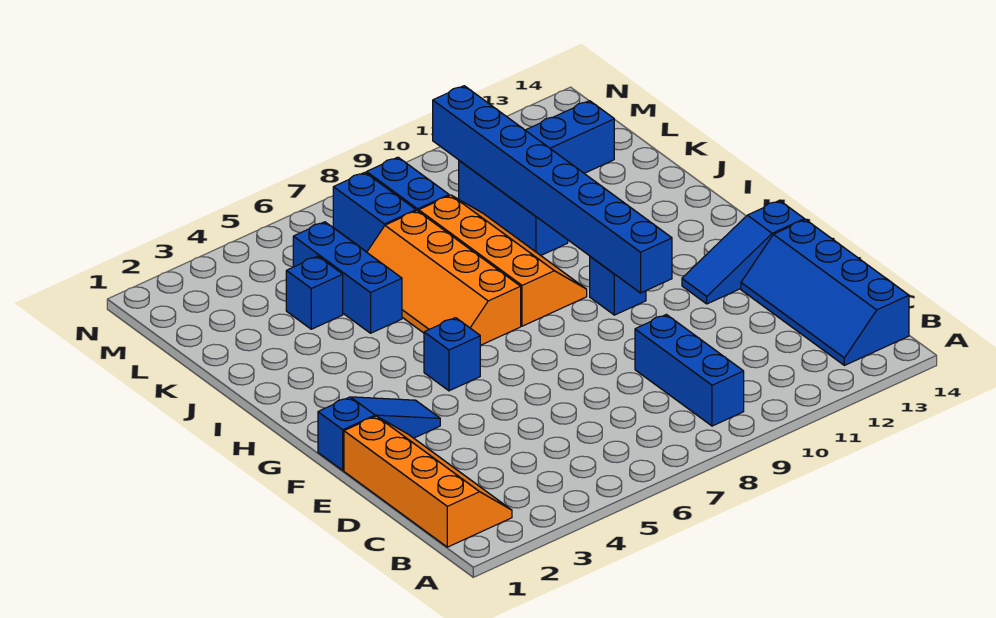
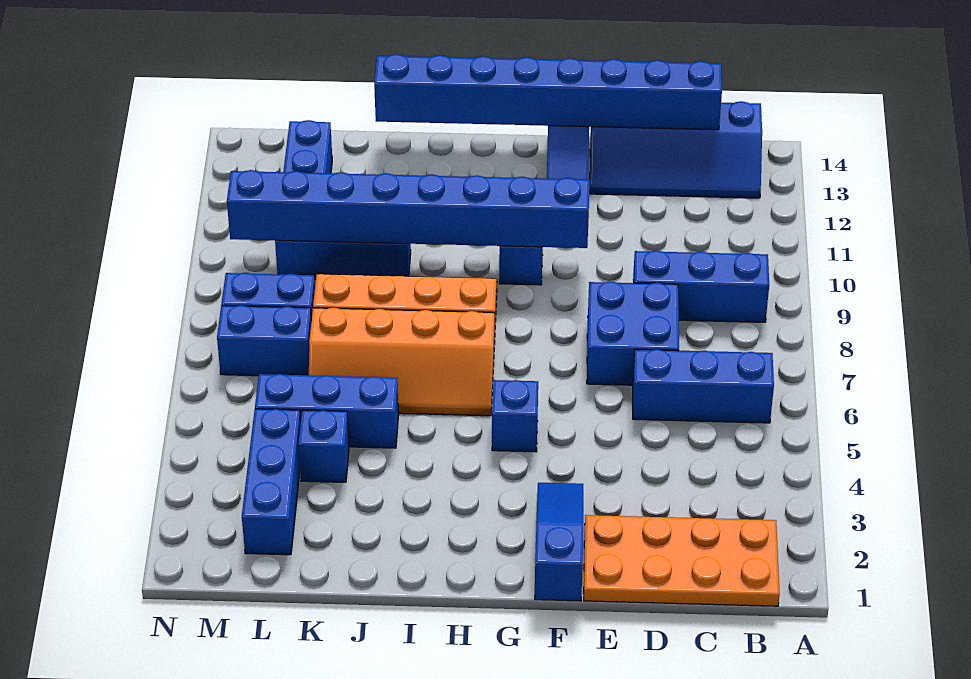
orange slope B1:E2 level 1 top 1 -> orange plate B1:E2 level 1
none -> blue brick B6:D6 level 1
none -> blue brick C14:J14 level 2
none -> blue brick D7:E8 level 1
none -> blue brick L2:L4 level 1

